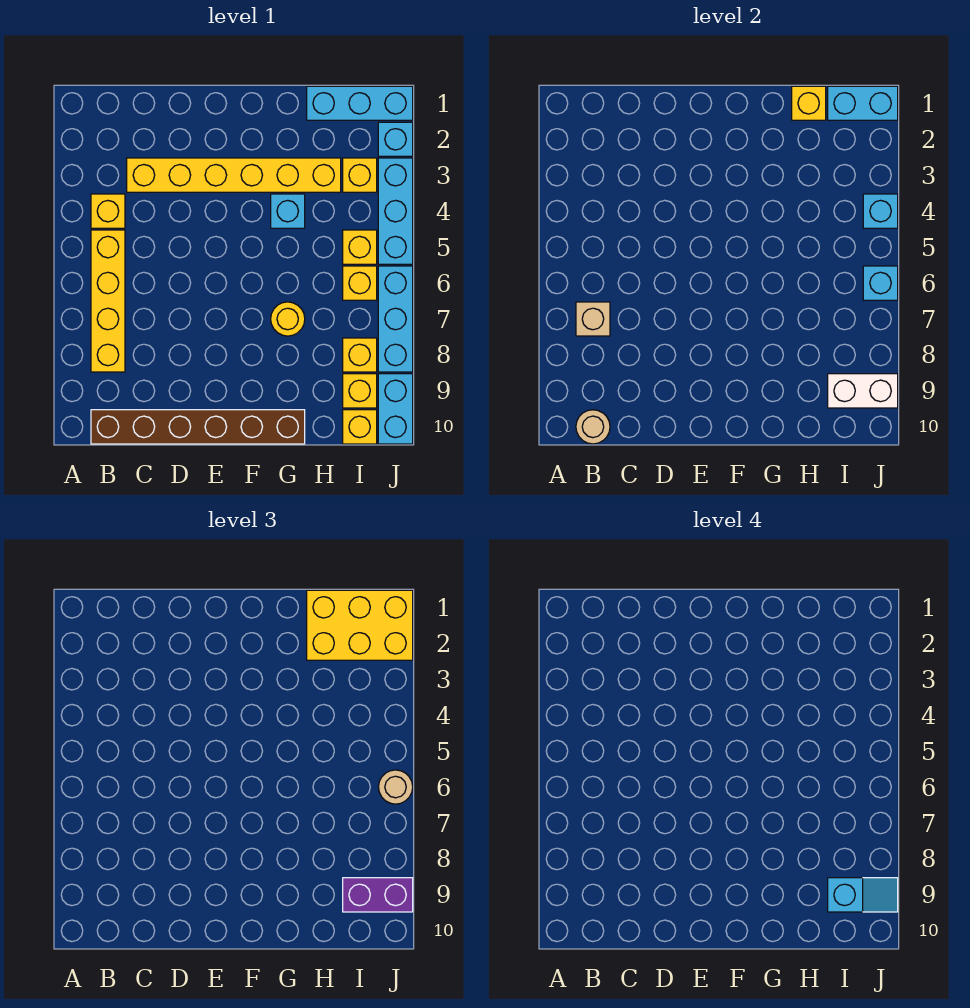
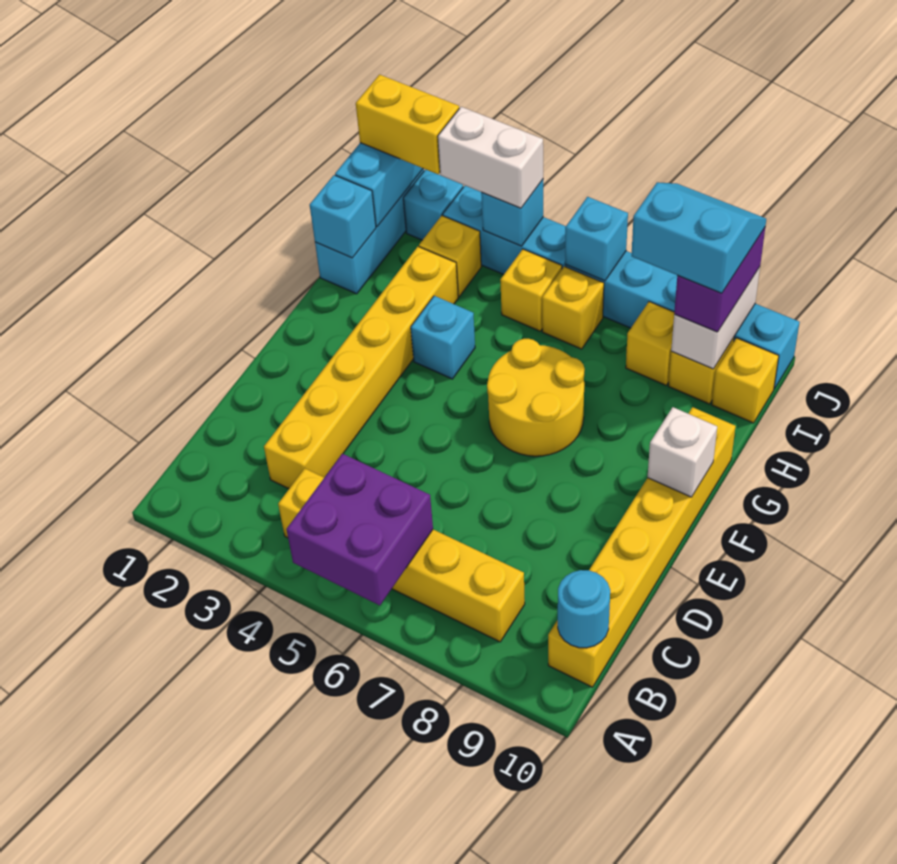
none -> purple brick A5:B6 level 2
tan brick B7 level 2 -> none
brown brick B10:G10 level 1 -> yellow brick B10:G10 level 1
tan round brick B10 level 2 -> cyan round brick B10 level 2
none -> white brick F10 level 2
yellow round brick G7 level 1 -> yellow round brick F6:G7 level 1
yellow brick H1 level 2 -> cyan brick H1 level 2
yellow brick H1:J2 level 3 -> yellow brick J1:J2 level 3
cyan slope I9:J9 level 4 top I -> cyan slope I8:J9 level 4 top I
none -> white brick J3:J4 level 3
tan round brick J6 level 3 -> none

